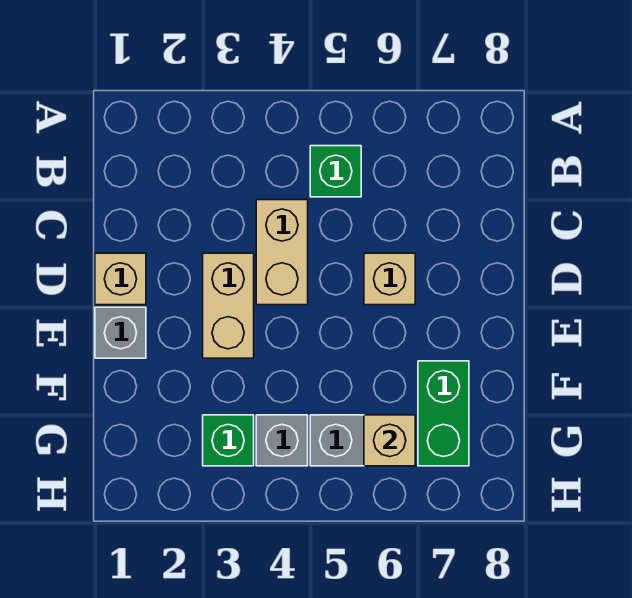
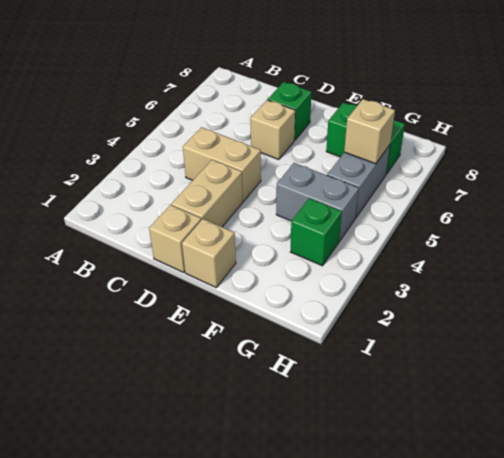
green brick B5 level 1 -> green brick D7 level 1
tan brick D3:E3 level 1 -> tan brick D2:D3 level 1
grey brick E1 level 1 -> tan brick E1 level 1
grey brick G4 level 1 -> grey brick F4:G4 level 1

